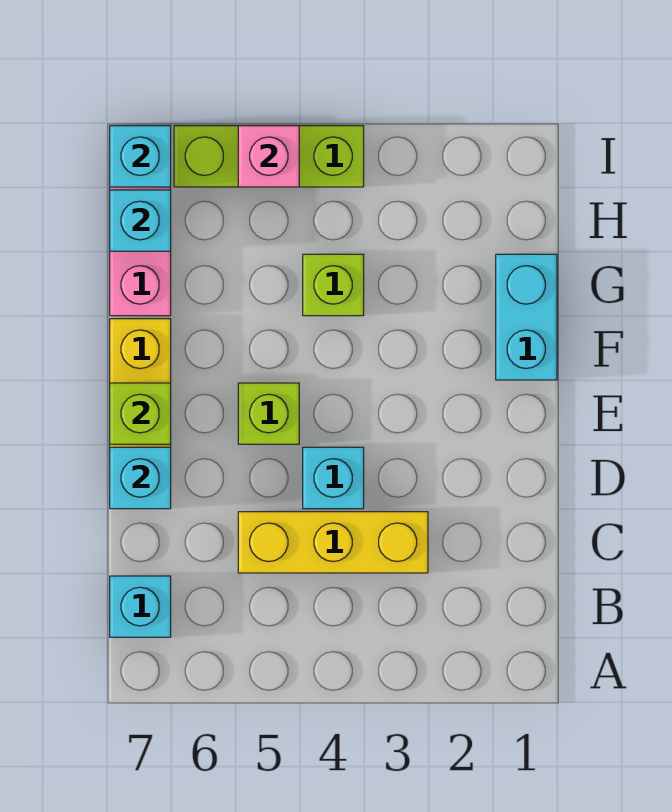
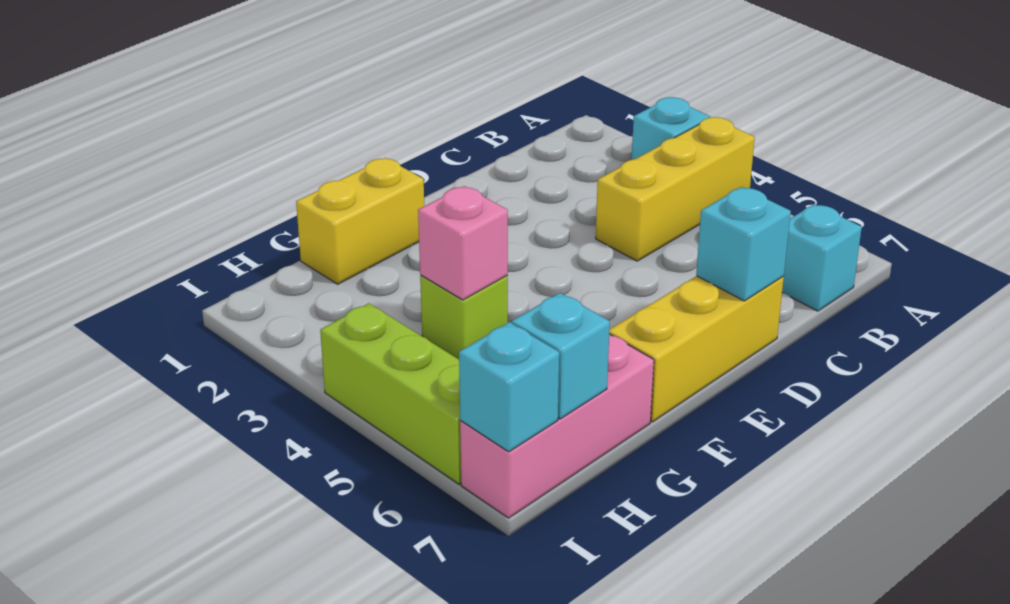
yellow brick C3:C5 level 1 -> yellow brick A4:C4 level 1
cyan brick D4 level 1 -> cyan brick A3 level 1
lime brick E5 level 1 -> none
lime brick E7 level 2 -> none
cyan brick F1:G1 level 1 -> yellow brick F1:G1 level 1
pink brick I5 level 2 -> pink brick G4 level 2

